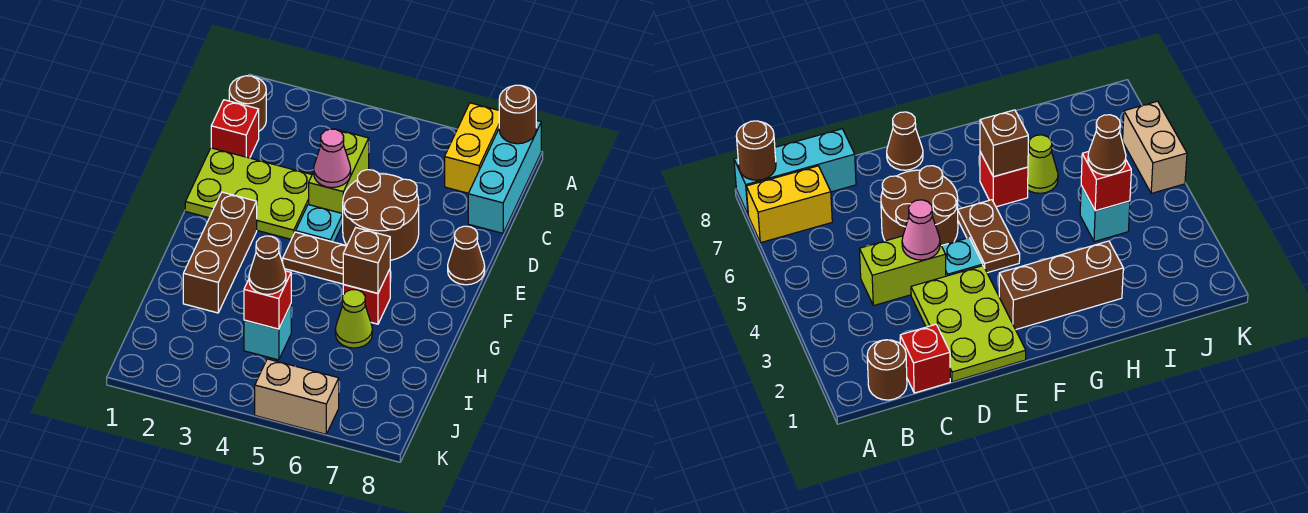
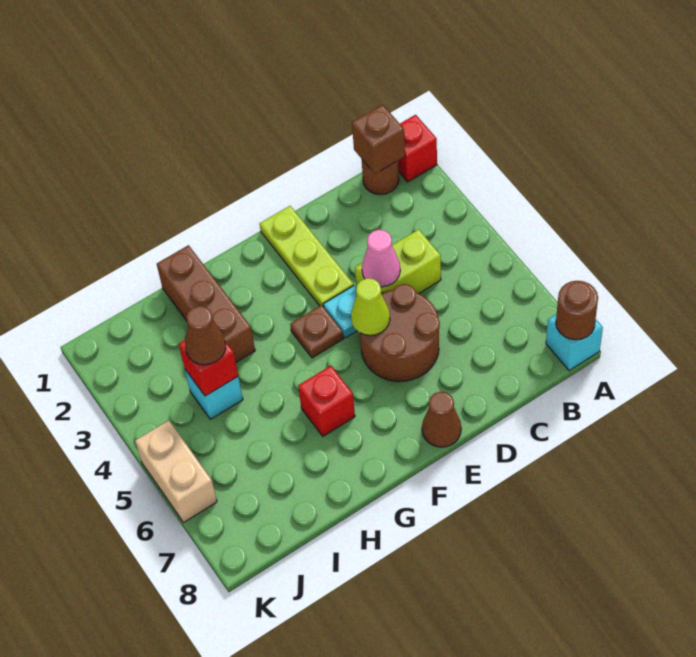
yellow brick A7:B7 level 1 -> none
cyan brick A8:C8 level 1 -> cyan brick A8 level 1
red brick C1 level 1 -> red brick A1 level 1
lime plate D1:E3 level 1 -> lime plate E1:E3 level 1
brown brick F2:H2 level 1 -> brown brick H1:H3 level 1
brown plate F4:F5 level 1 -> brown plate F4 level 1
brown brick G6 level 2 -> brown brick B1 level 2
lime cone H6 level 1 -> lime cone E5 level 2

